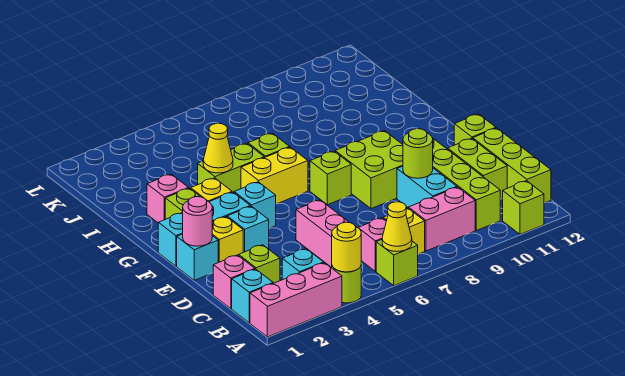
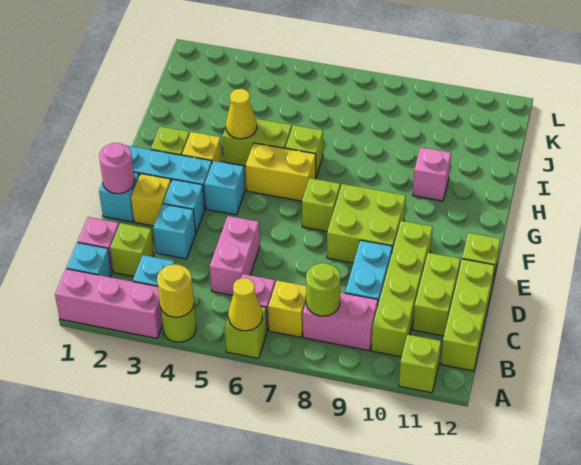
none -> cyan brick D3 level 1
lime round brick D9 level 2 -> lime round brick B8 level 2
pink brick H2 level 1 -> pink brick H10 level 1

